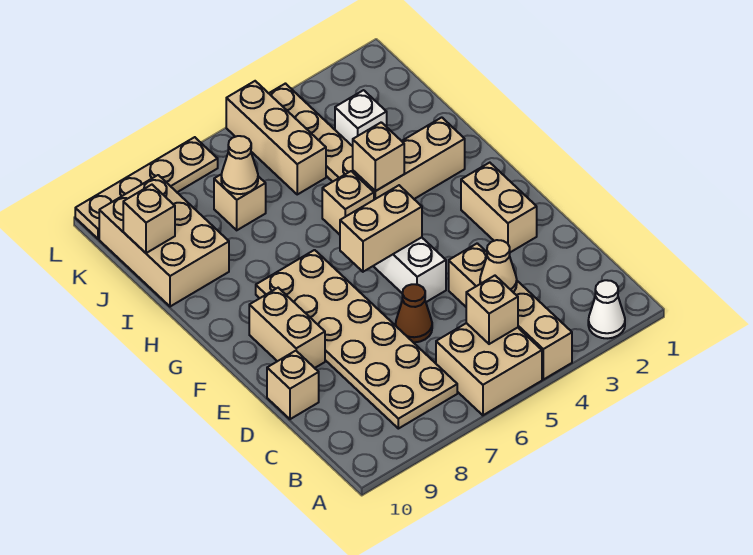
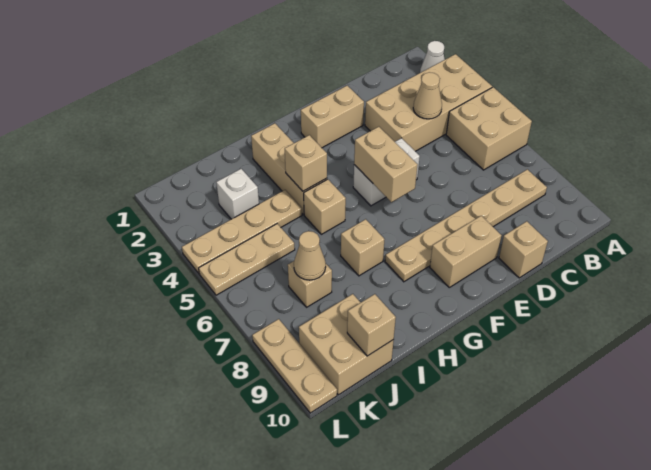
tan brick A4:D4 level 1 -> tan brick A3:D4 level 1
tan brick B5 level 2 -> tan brick H7 level 1
tan plate B7:G8 level 1 -> tan plate B8:G8 level 1
brown cone D6 level 1 -> none
tan brick I9:K10 level 1 -> tan brick J9:K10 level 1
tan brick J5:L5 level 1 -> tan plate J5:L5 level 1
tan plate L7:L10 level 1 -> tan plate L8:L10 level 1

